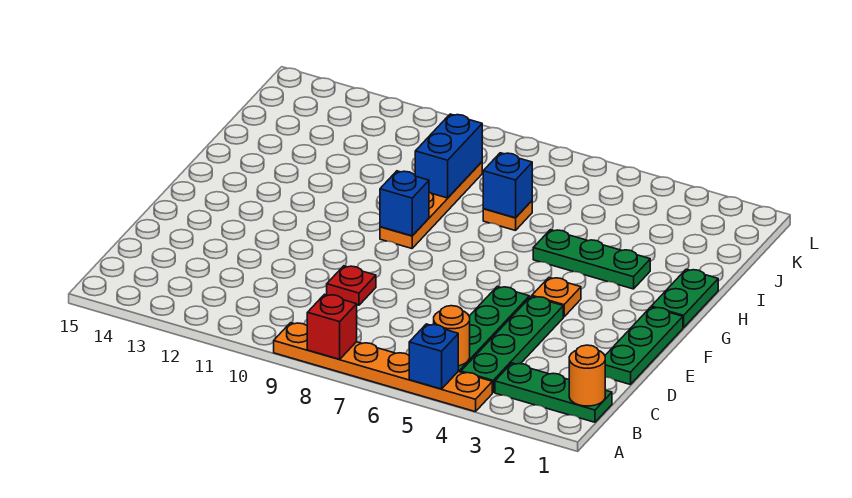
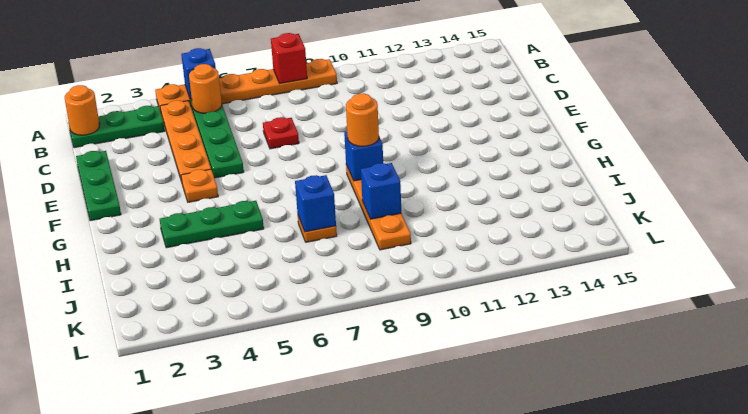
green plate B4:E4 level 1 -> orange plate B4:E4 level 1
red plate D9 level 1 -> red plate D7 level 1
green plate G1:H1 level 1 -> none
none -> orange round brick G9 level 3
blue brick I9:J9 level 2 -> blue brick I9 level 2

